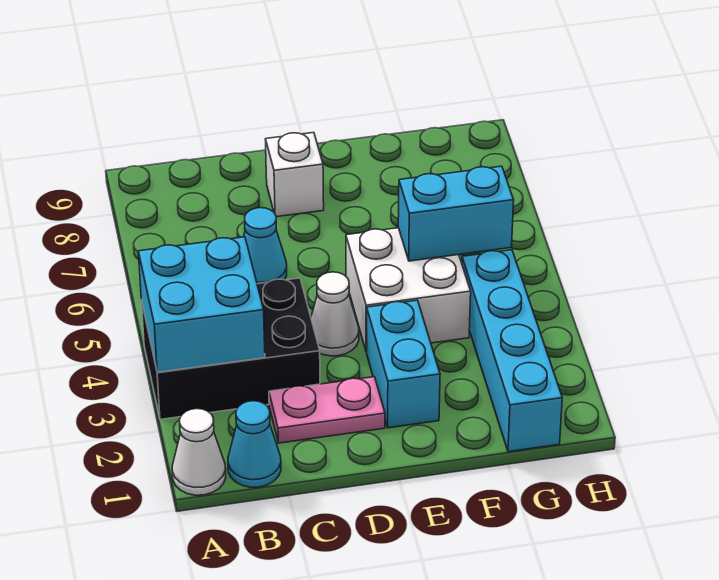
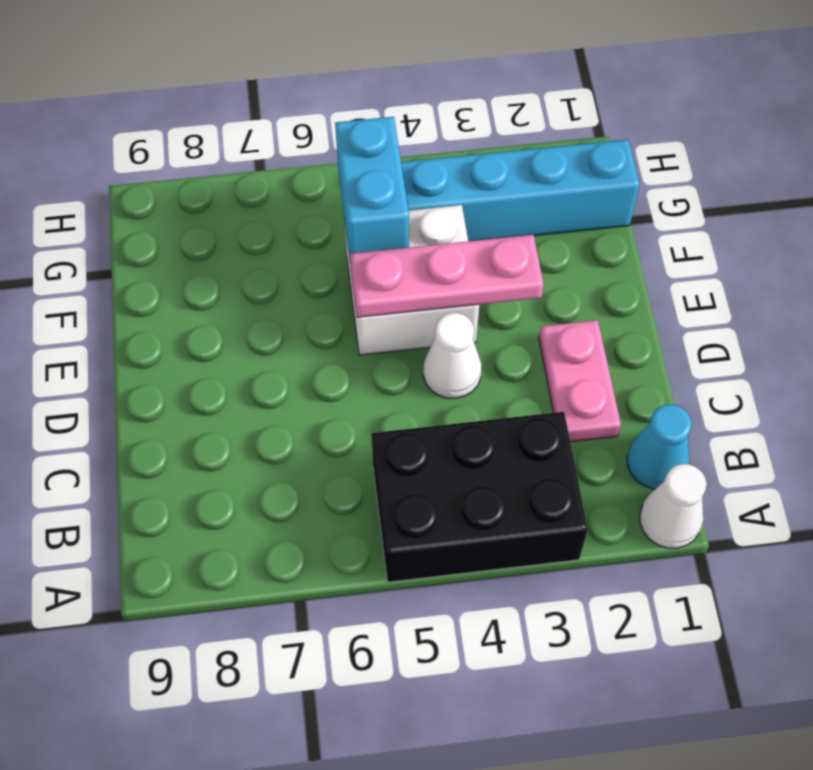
black brick A3:C4 level 1 -> black brick A3:B5 level 1
cyan brick A3:B4 level 2 -> none
cyan cone C6 level 1 -> none
white brick D8 level 1 -> none
cyan brick E2:E3 level 1 -> none
none -> pink plate E3:E5 level 2

